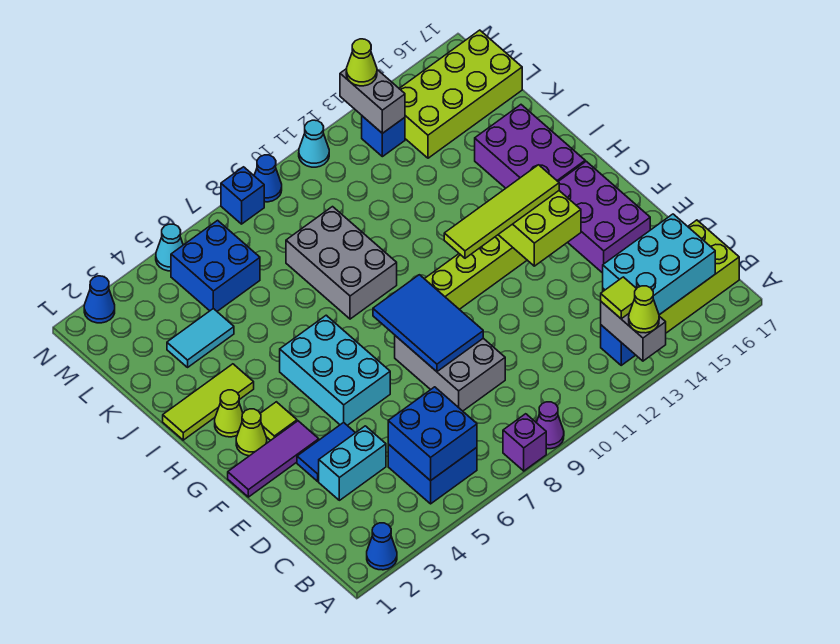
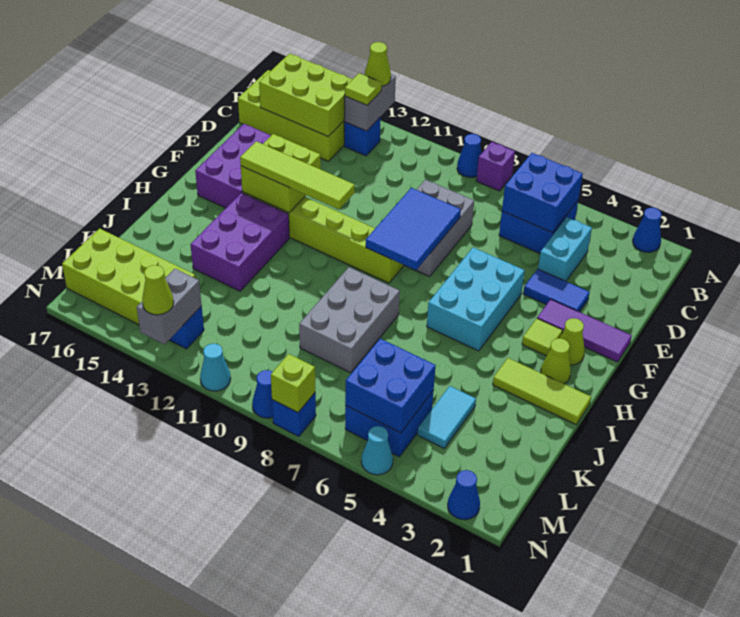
purple cone A9 level 1 -> blue cone A9 level 1
cyan brick B14:C16 level 2 -> lime brick B14:C16 level 2
cyan brick D3:D4 level 1 -> cyan brick C4:D4 level 1
purple brick H15:J16 level 1 -> purple brick H13:J14 level 1
cyan tile K3:K4 level 1 -> cyan tile K4:L4 level 1
none -> blue brick L5:M6 level 2
none -> lime brick N8 level 2

